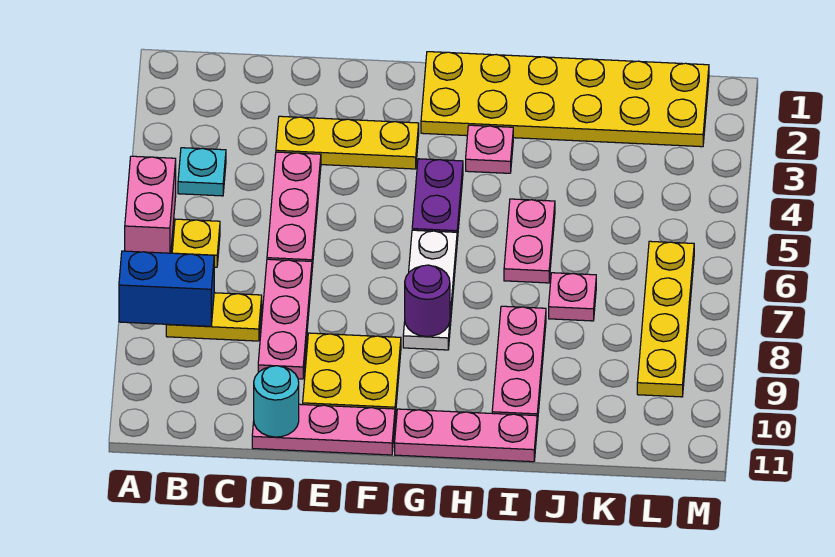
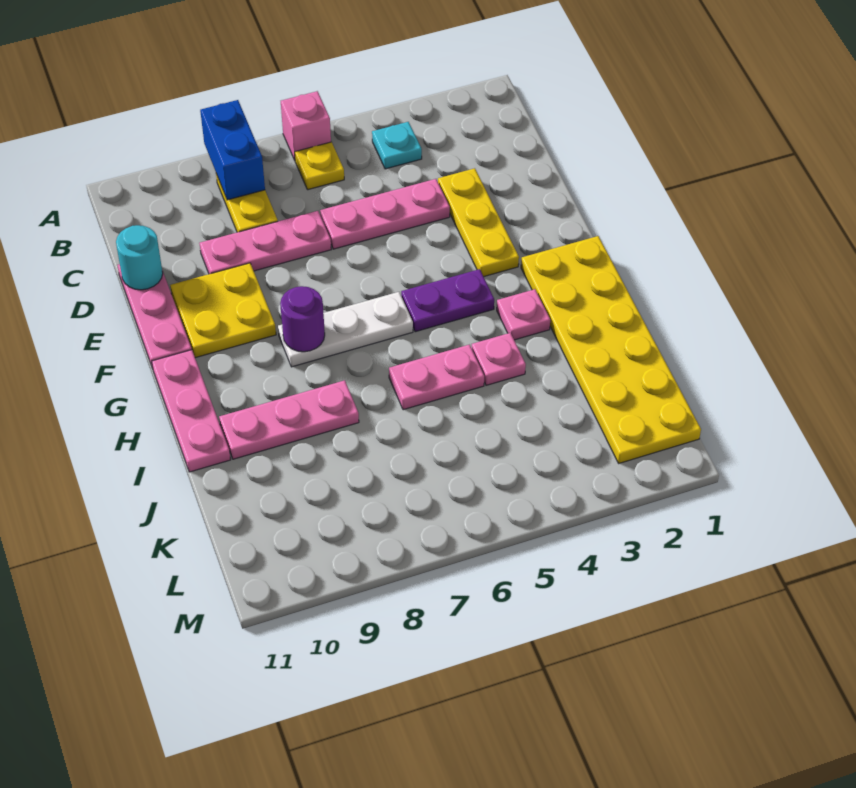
pink brick A5:A6 level 1 -> pink brick A6 level 1
pink plate J7 level 1 -> pink plate I4 level 1
yellow plate L6:L9 level 1 -> none

